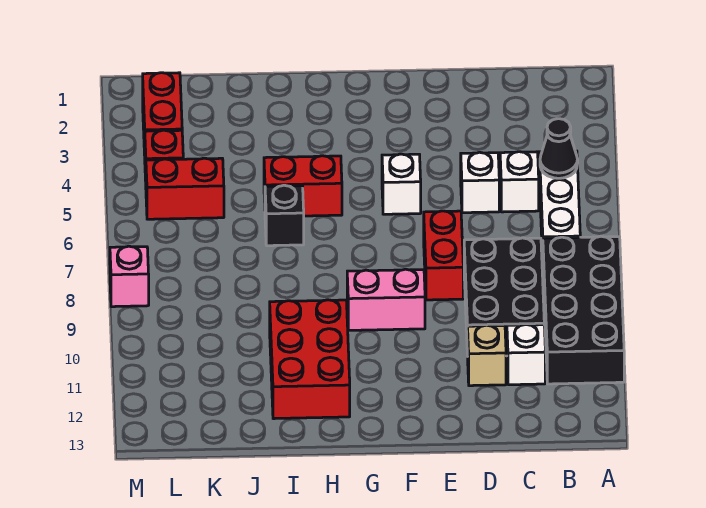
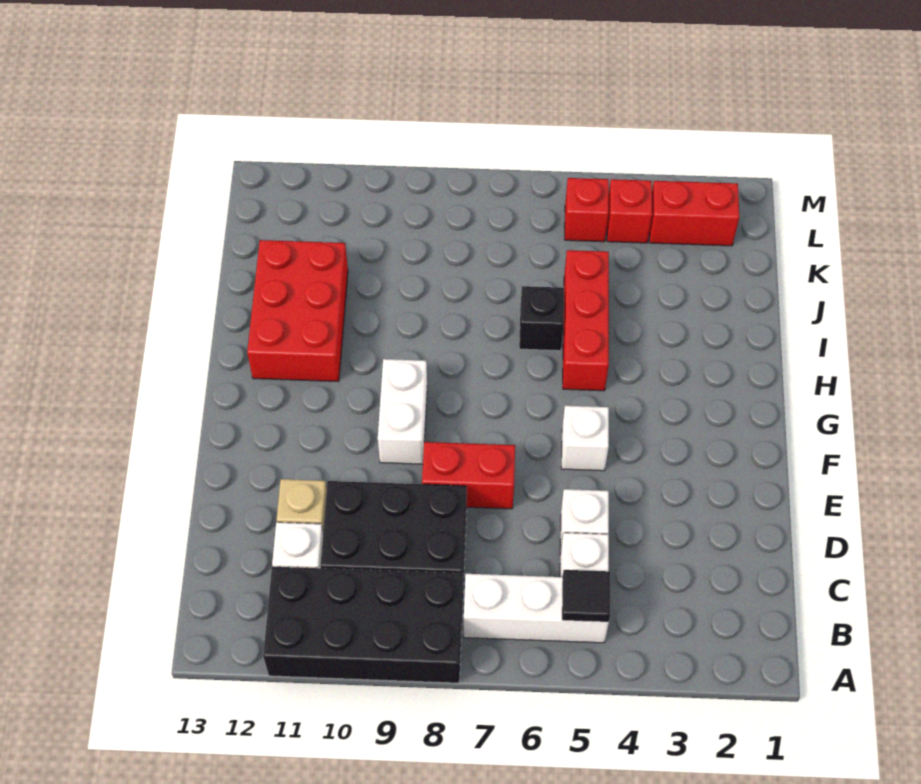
black cone B5 level 2 -> black tile B5 level 2
pink brick F9:G9 level 1 -> white brick F9:G9 level 1
red brick H5:I5 level 1 -> red brick H5:J5 level 1
red brick H10:I12 level 1 -> red brick H11:J12 level 1
red brick K5:L5 level 1 -> red brick L5 level 1
pink brick M8 level 1 -> none

